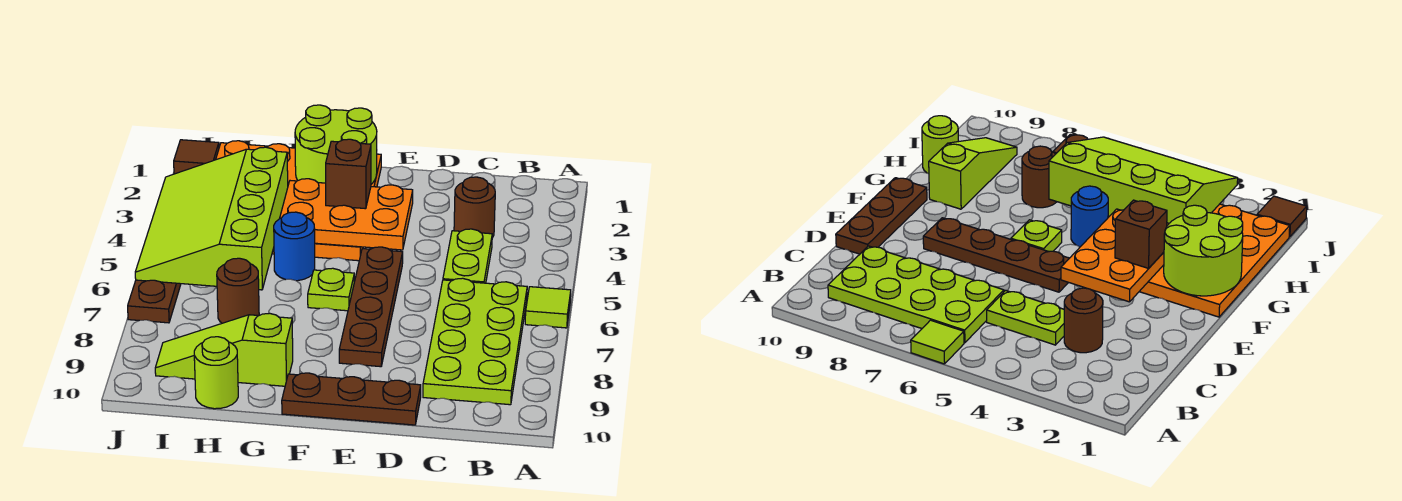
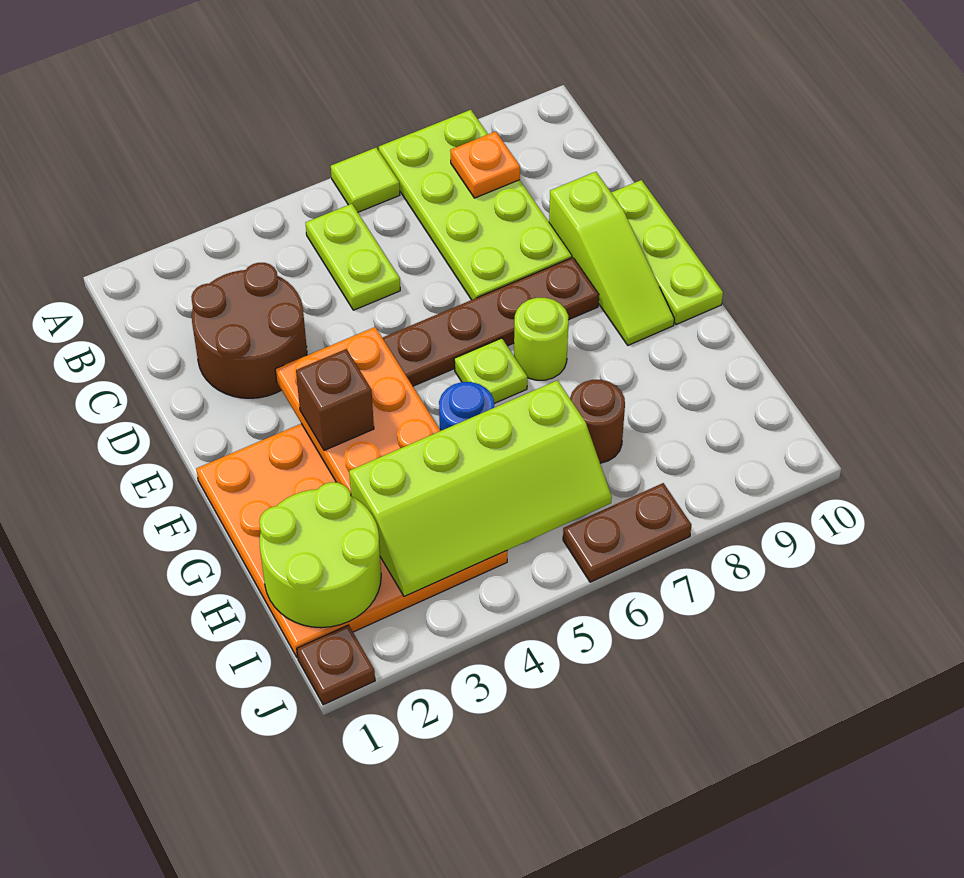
lime plate B6:C9 level 1 -> lime plate A7:D8 level 1
none -> orange plate B8 level 2
brown round brick C3 level 1 -> brown round brick C2:D3 level 1
lime plate C4:C5 level 1 -> lime plate B5:C5 level 1
brown plate D10:F10 level 1 -> lime plate D10:F10 level 1
lime round brick F1:G2 level 2 -> lime round brick H1:I2 level 2
lime slope G9:I9 level 1 top G -> lime slope D9:F9 level 1 top D
lime slope H3:J6 level 2 top H -> lime slope H3:I6 level 2 top H
lime round brick H10 level 1 -> lime round brick F7 level 1
brown tile J1 level 1 -> brown plate J1 level 1

